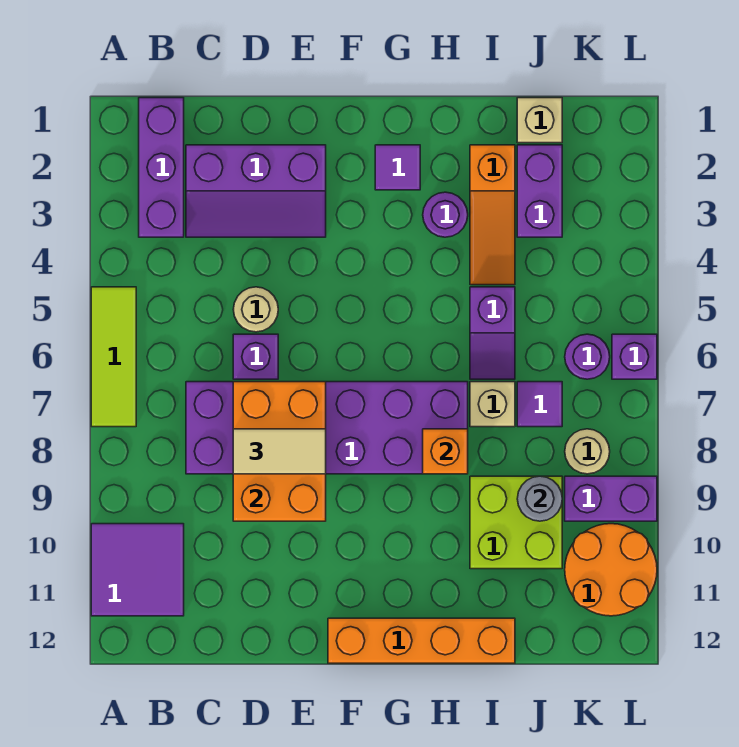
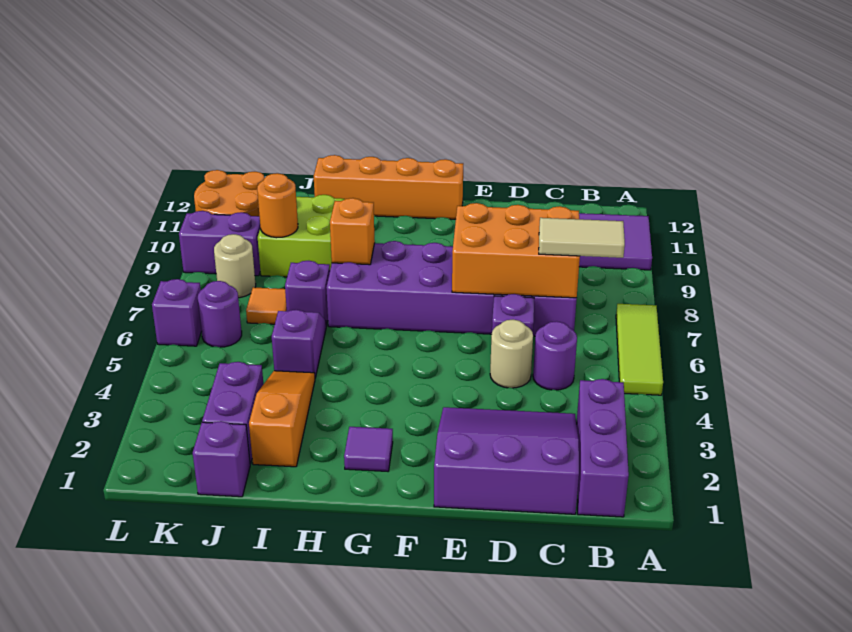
purple slope C2:E3 level 1 top 2 -> purple slope C1:E3 level 1 top 1
orange brick D7:E9 level 2 -> orange brick C7:E8 level 2
tan tile D8:E8 level 3 -> tan tile B7:C7 level 3
purple round brick H3 level 1 -> purple round brick C5 level 1
tan brick I7 level 1 -> purple brick I7 level 1
tan brick J1 level 1 -> purple brick J1 level 1
purple tile J7 level 1 -> orange tile J7 level 1
grey round brick J9 level 2 -> orange round brick J9 level 2

